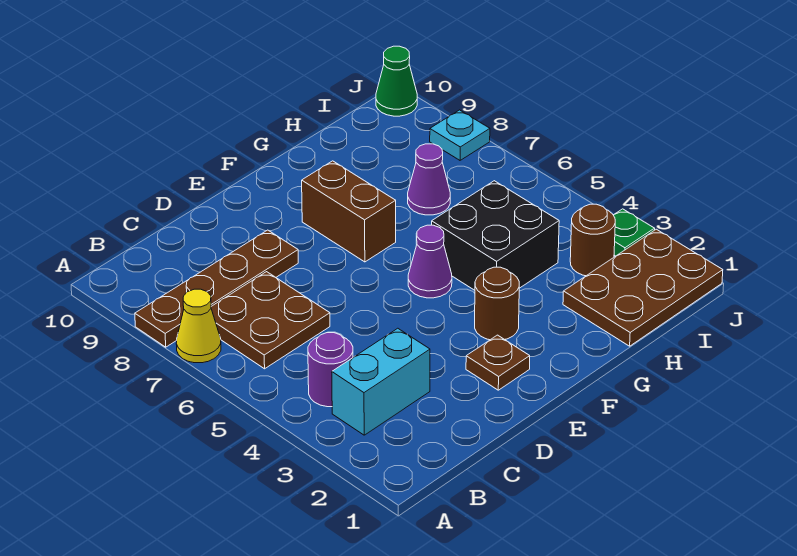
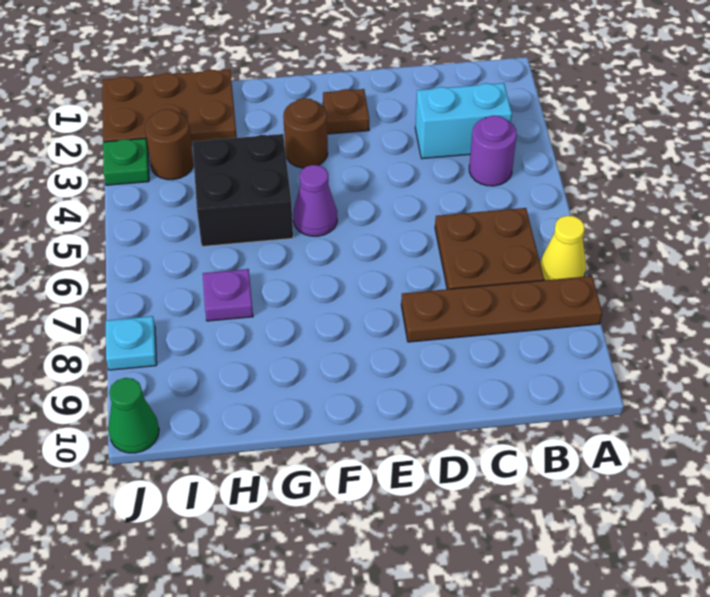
brown brick F7:F8 level 1 -> none
purple cone H7 level 1 -> purple plate H7 level 1

